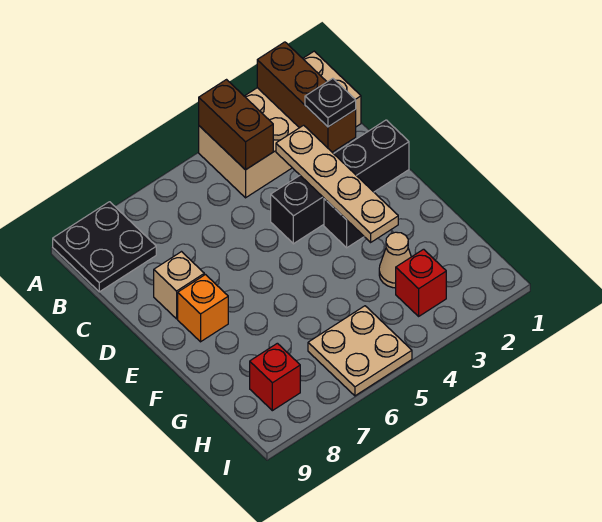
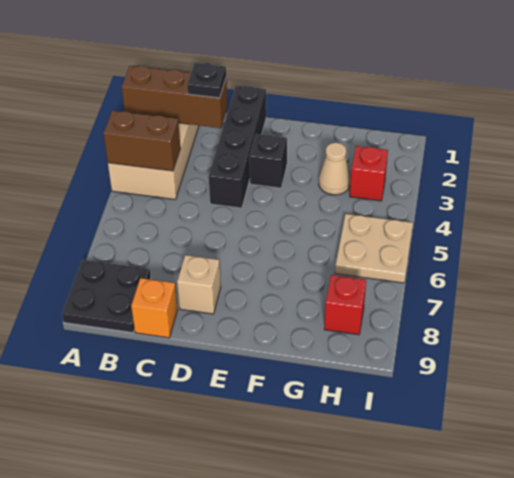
tan plate C3:F3 level 2 -> none
orange brick E8 level 1 -> orange brick C9 level 1

